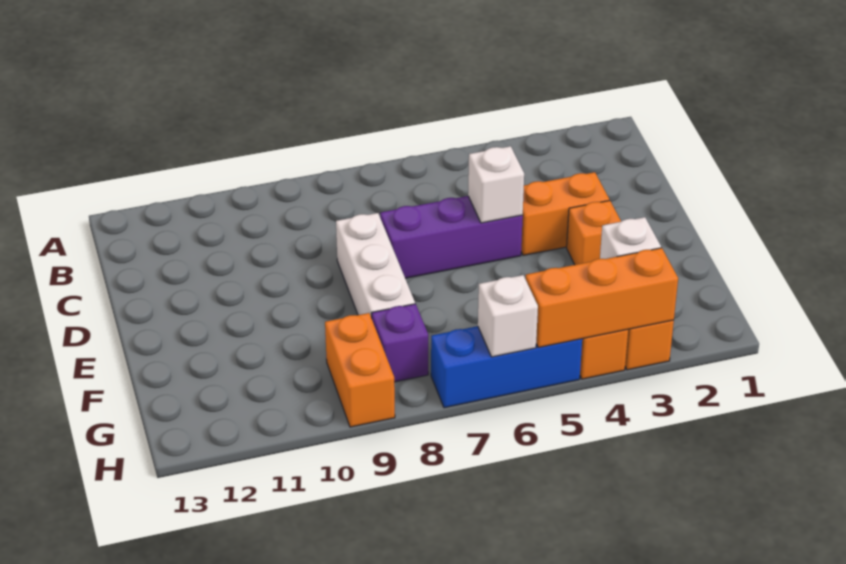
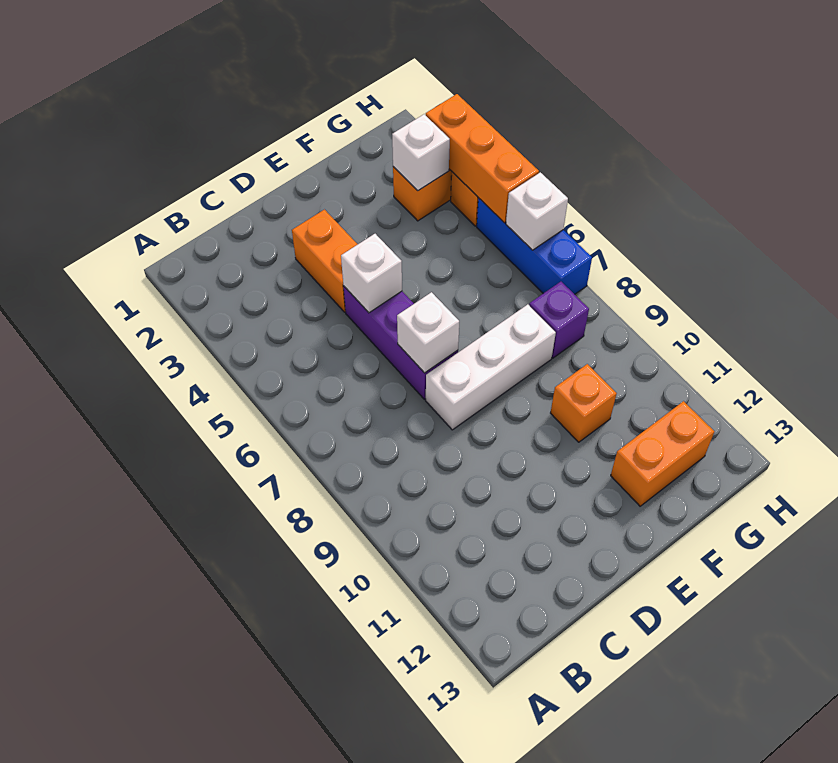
none -> white brick D7 level 2
orange brick E3 level 1 -> orange brick F10 level 1
orange brick G9:H9 level 1 -> orange brick F12:G12 level 1

